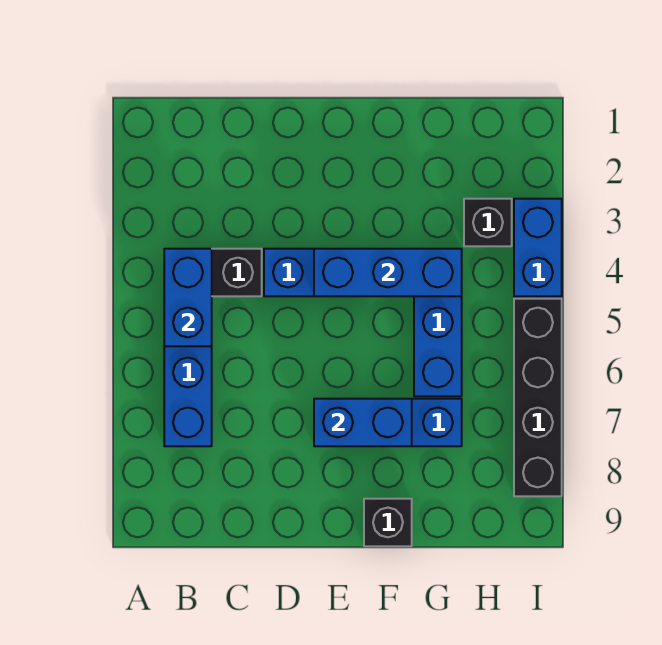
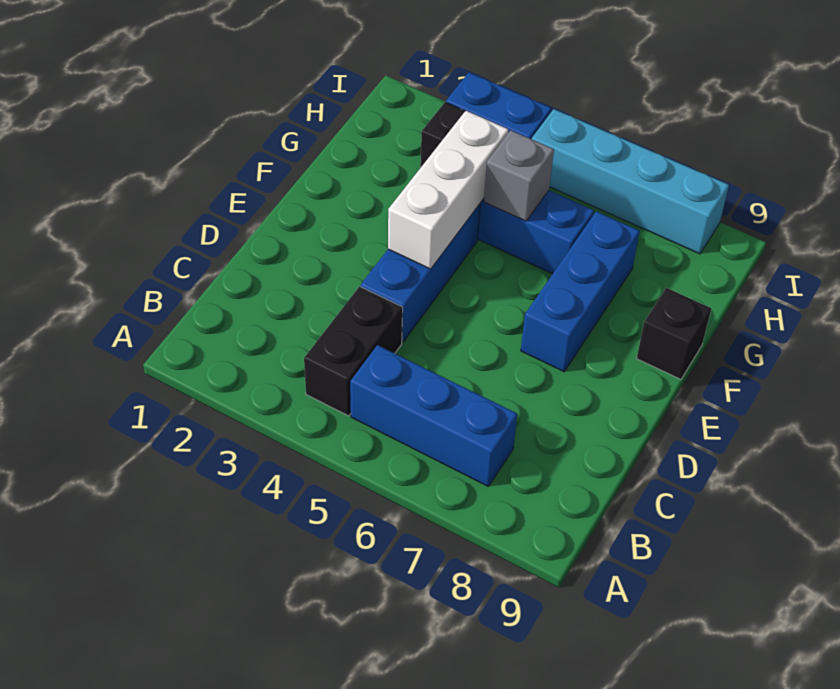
blue brick B4:B5 level 2 -> none
blue brick E4:G4 level 2 -> white brick E4:G4 level 2
blue brick E7:F7 level 2 -> none
none -> grey brick G5 level 2
black brick I5:I8 level 1 -> cyan brick I5:I8 level 1

